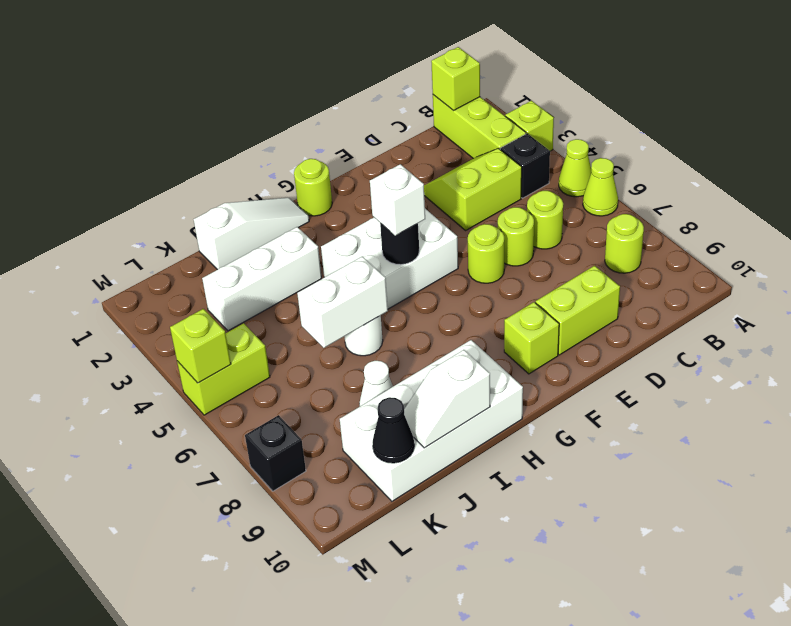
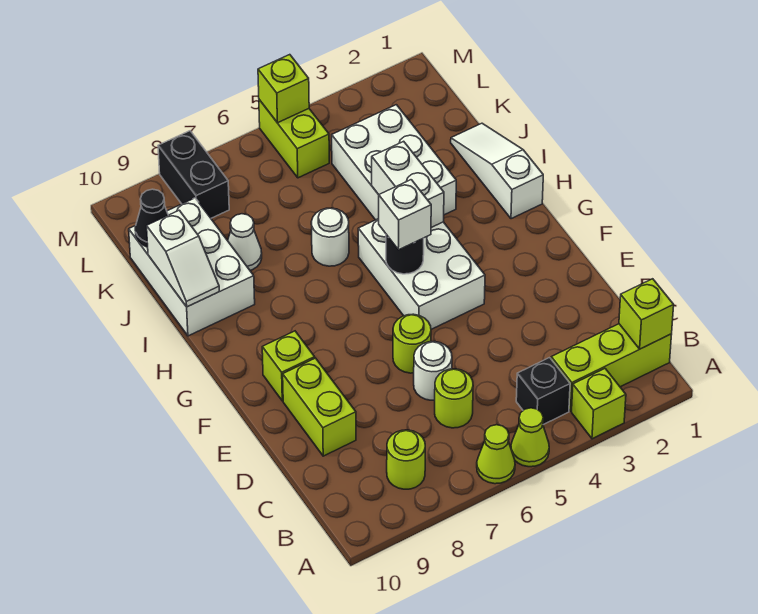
lime slope C3:D4 level 1 top 4 -> none
lime round brick D6 level 1 -> white round brick D6 level 1
lime round brick G1 level 1 -> none
white slope H1:J1 level 1 top J -> white slope H1:J1 level 1 top H
white brick H9:K10 level 1 -> white brick I9:K10 level 1
white brick I3:K3 level 1 -> white brick I3:K4 level 1
white brick I6:J6 level 2 -> white brick H4:I4 level 2
white slope I10:J10 level 2 top I -> white slope I10:J10 level 2 top J
black brick M8 level 1 -> black brick L8:M8 level 1

